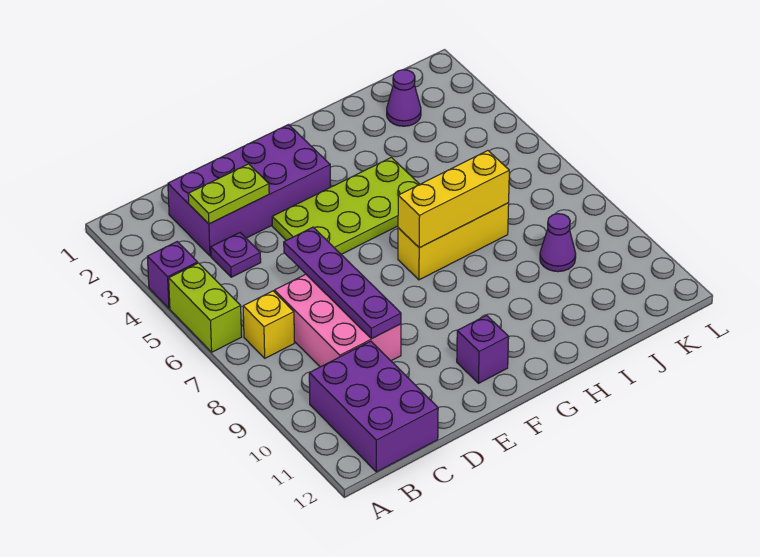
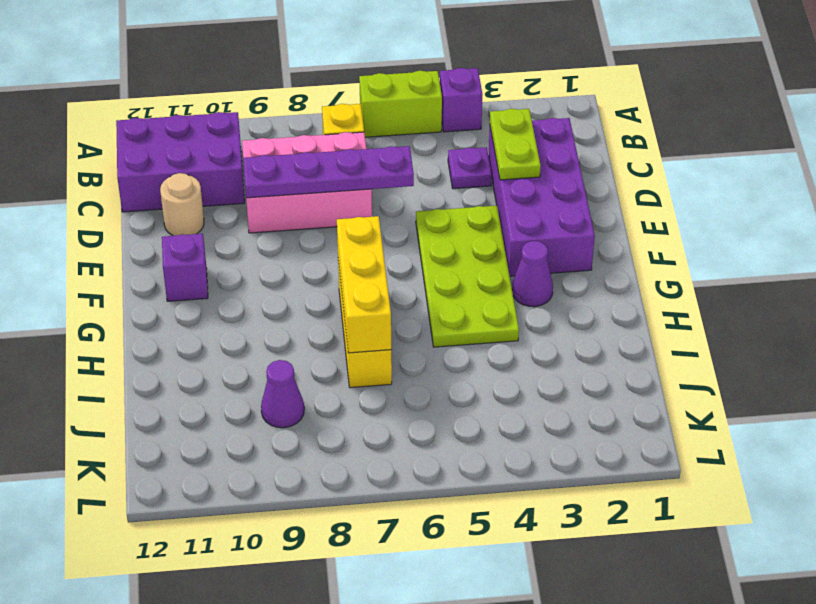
none -> tan round brick D11 level 1
purple cone J2 level 1 -> purple cone G3 level 1

